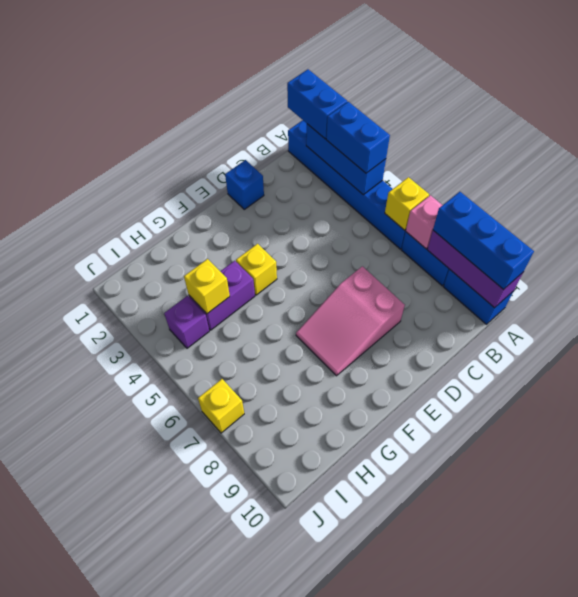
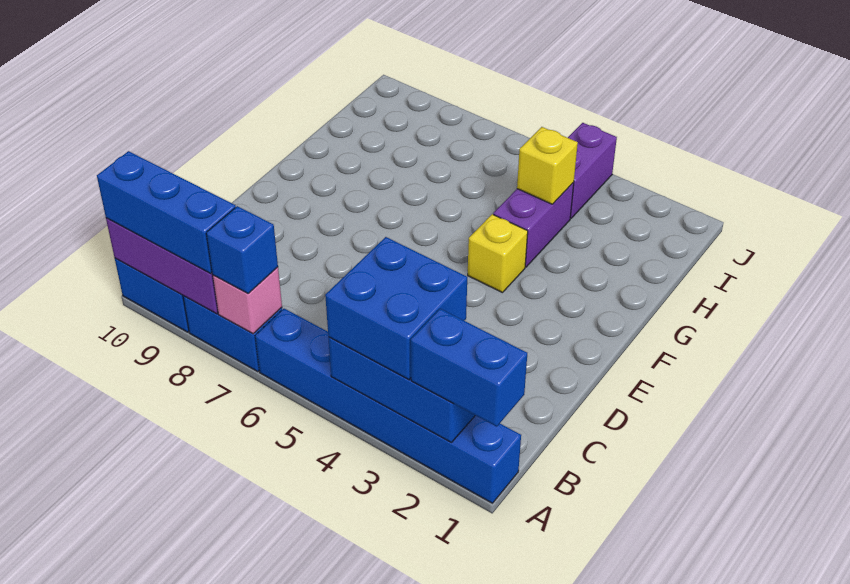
blue brick A3:A4 level 3 -> blue brick A3:B4 level 3
yellow brick A6 level 2 -> none
blue brick D1 level 1 -> blue brick A7 level 3
pink slope D7:F8 level 1 top D -> none
purple brick I4 level 1 -> purple brick I4:J4 level 1
yellow brick J7 level 1 -> none

